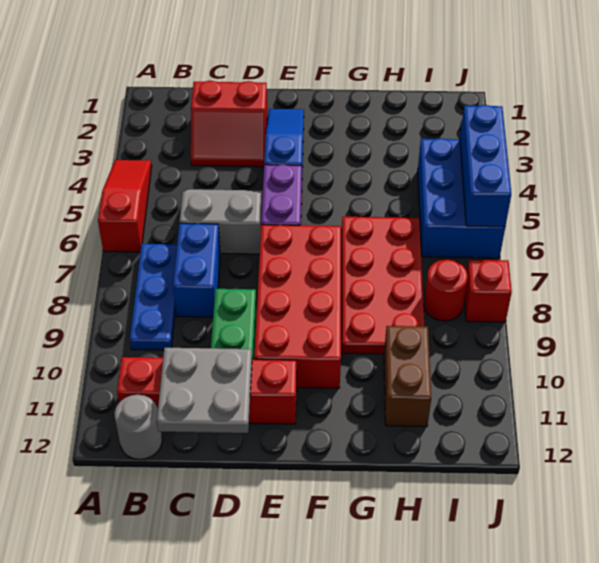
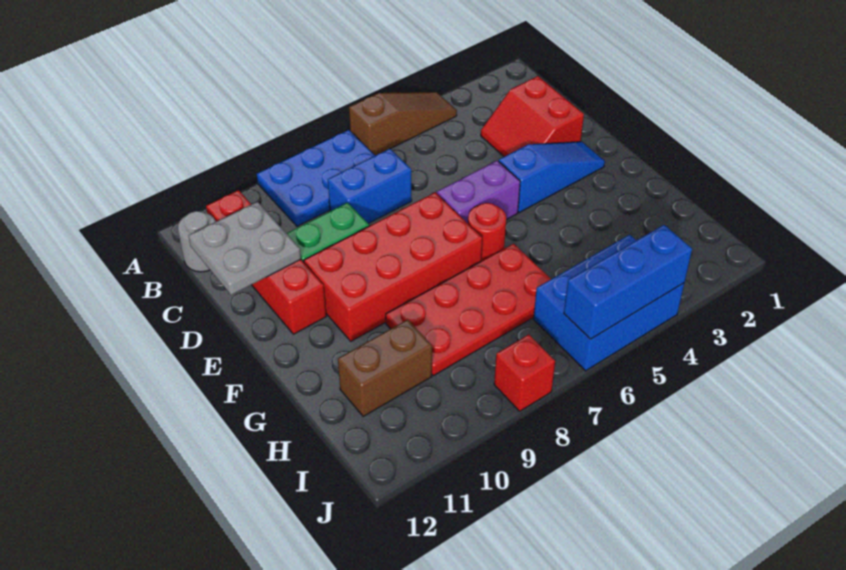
red slope A4:A6 level 1 top 6 -> brown slope A4:A6 level 1 top 6
blue plate B7:B9 level 1 -> blue plate A7:B9 level 1
grey slope C5:D6 level 1 top 6 -> none
red round brick I8 level 1 -> red round brick F6 level 1

